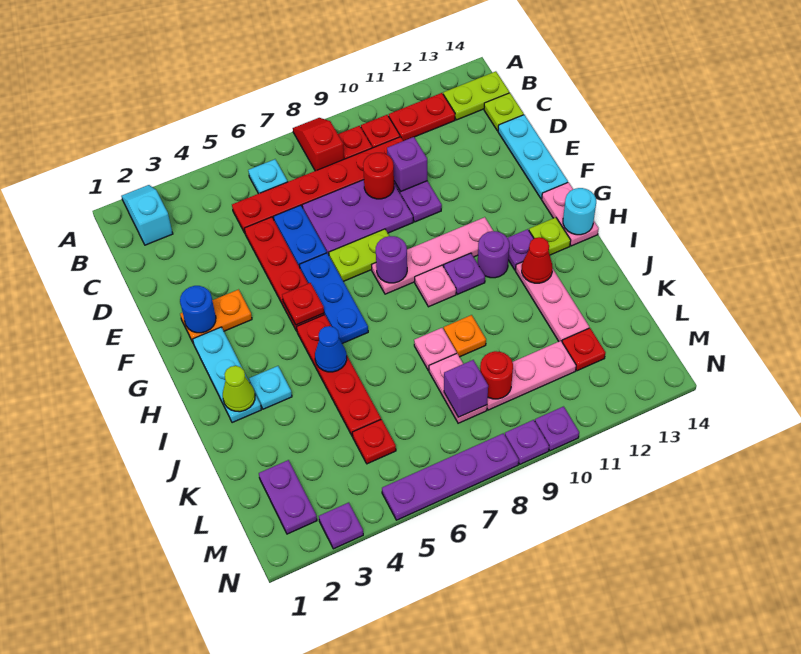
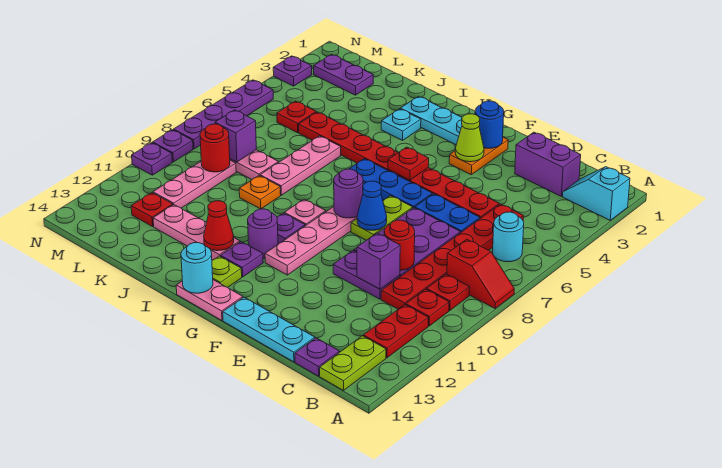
cyan slope A2:B2 level 1 top B -> cyan slope A2:B2 level 1 top A
cyan plate B6 level 1 -> cyan round brick B6 level 1
none -> purple brick C2:D2 level 1
lime plate C14 level 1 -> purple plate C14 level 1
lime cone I2 level 2 -> lime cone F3 level 2
blue cone I5 level 2 -> blue cone F8 level 2
pink plate J8 level 1 -> pink plate J6:J8 level 1

